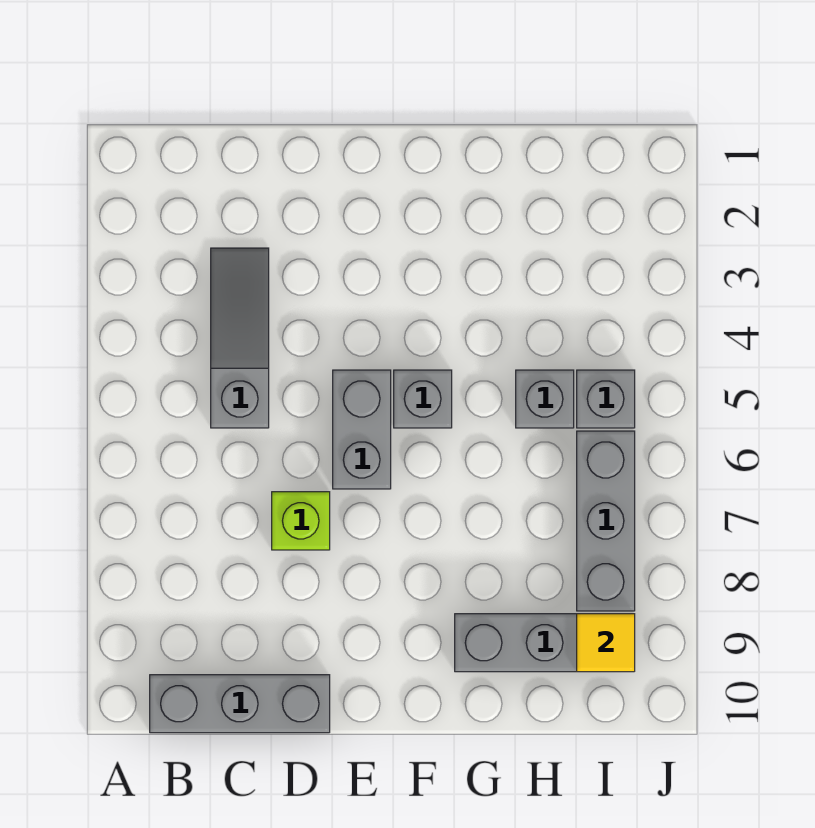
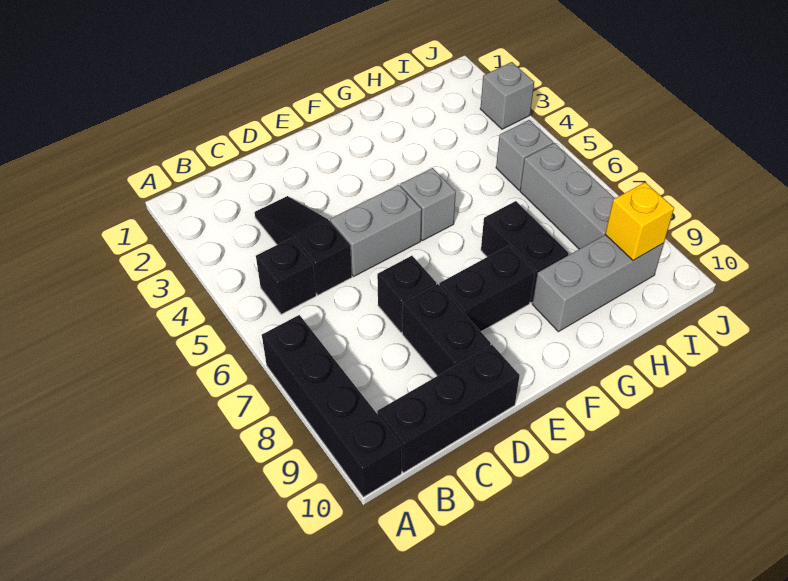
none -> black brick A7:A10 level 1
none -> black brick B5 level 1
grey brick B10:D10 level 1 -> black brick B10:D10 level 1
grey slope C3:C5 level 1 top 5 -> black slope C3:C5 level 1 top 5
lime brick D7 level 1 -> black brick D7 level 1
none -> black brick D8:D9 level 1
grey brick E5:E6 level 1 -> grey brick D5:E5 level 1
none -> black brick E8:F8 level 1
none -> black brick G7:G8 level 1
grey brick H5 level 1 -> grey brick J3 level 1
yellow tile I9 level 2 -> yellow brick I9 level 2

